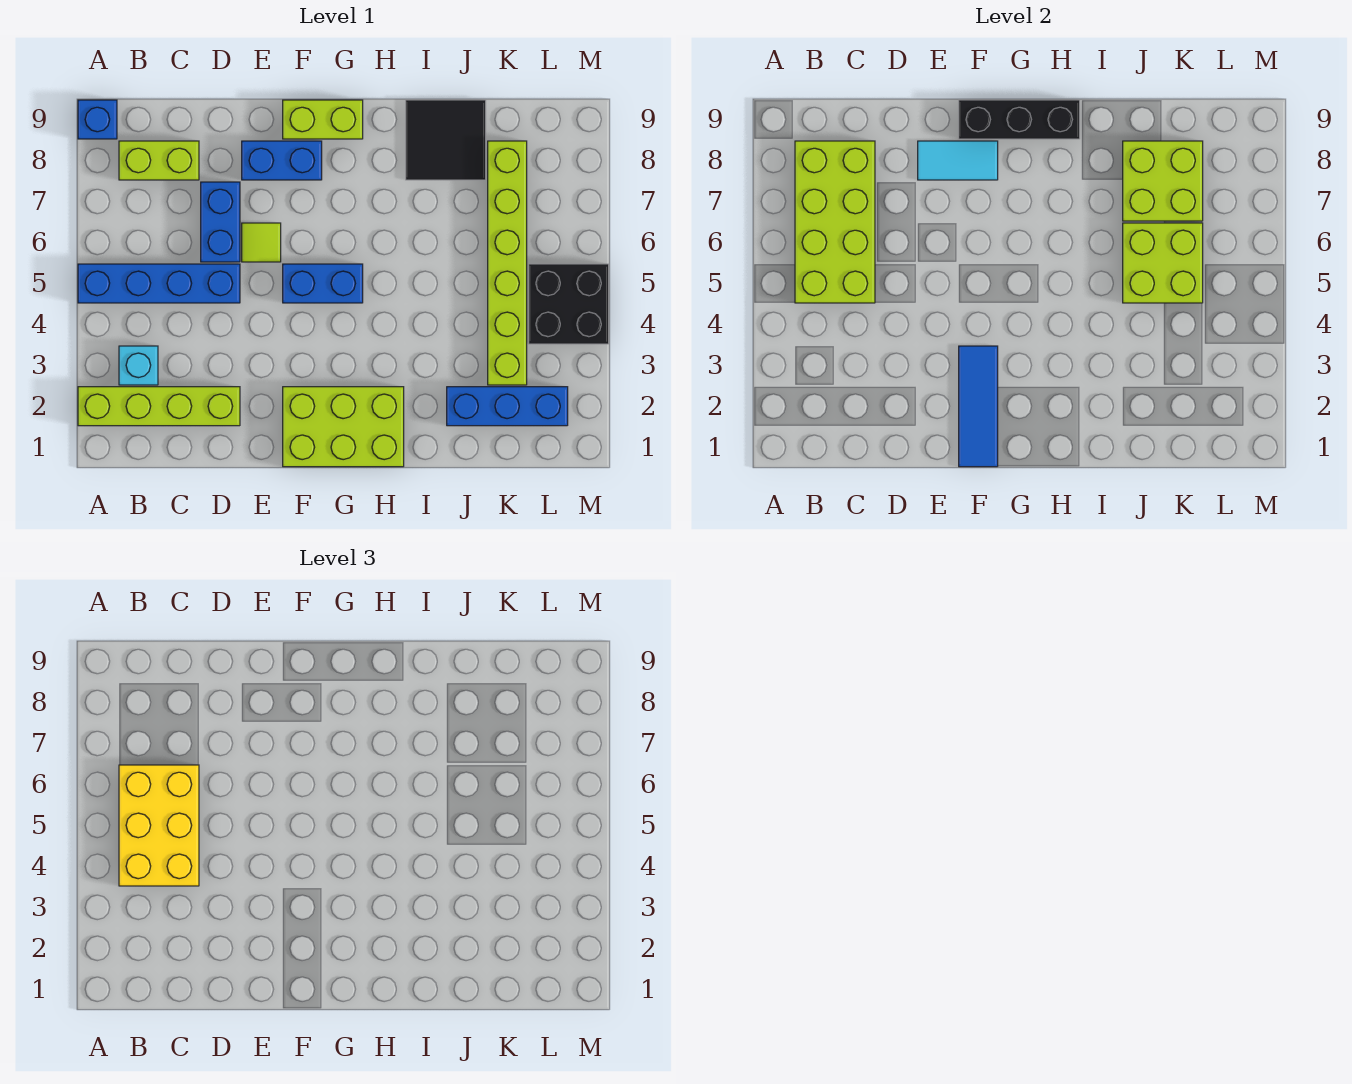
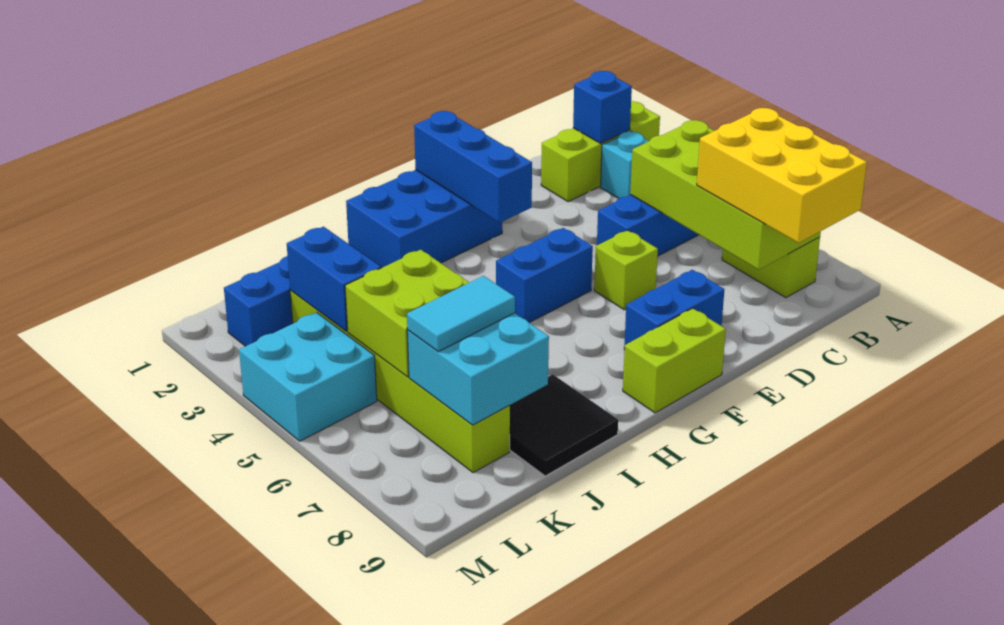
lime brick A2:D2 level 1 -> lime brick A2:C2 level 1
blue brick A9 level 1 -> blue brick B2 level 2
yellow brick B4:C6 level 3 -> yellow brick B7:C9 level 3
lime brick B8:C8 level 1 -> lime brick B7:B8 level 1
blue brick D6:D7 level 1 -> blue brick K3:K4 level 2
lime tile E6 level 1 -> lime brick E6 level 1
cyan tile E8:F8 level 2 -> cyan tile J7:K7 level 3
lime brick F1:H2 level 1 -> blue brick F1:H2 level 1
blue tile F1:F3 level 2 -> blue brick F1:F3 level 2
black brick F9:H9 level 2 -> none
lime brick J7:K8 level 2 -> cyan brick J7:K8 level 2
black brick L4:M5 level 1 -> cyan brick L4:M5 level 1

